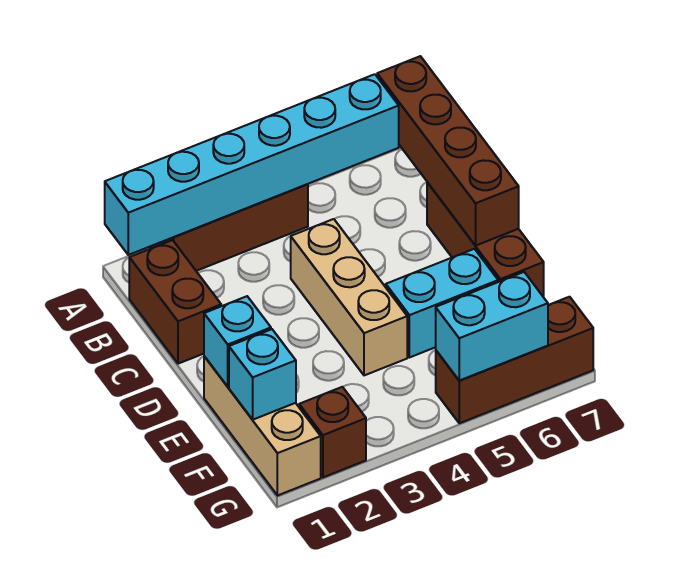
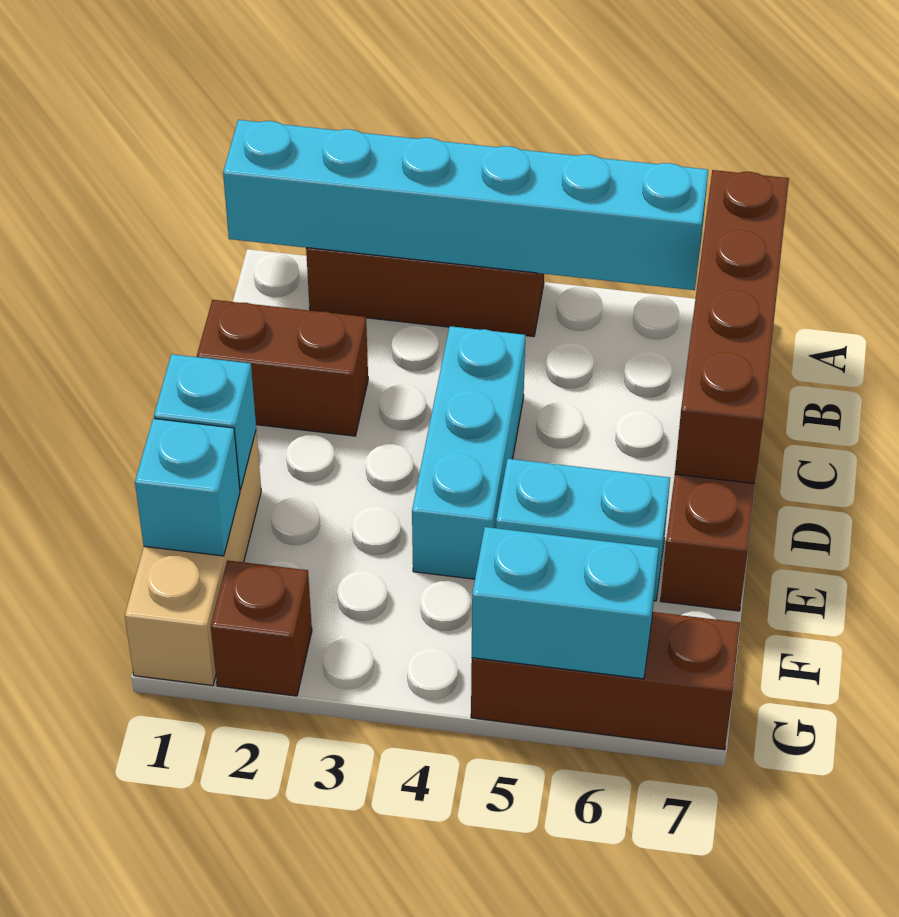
brown brick B1:C1 level 1 -> brown brick C1:C2 level 1
tan brick C4:E4 level 1 -> cyan brick C4:E4 level 1

